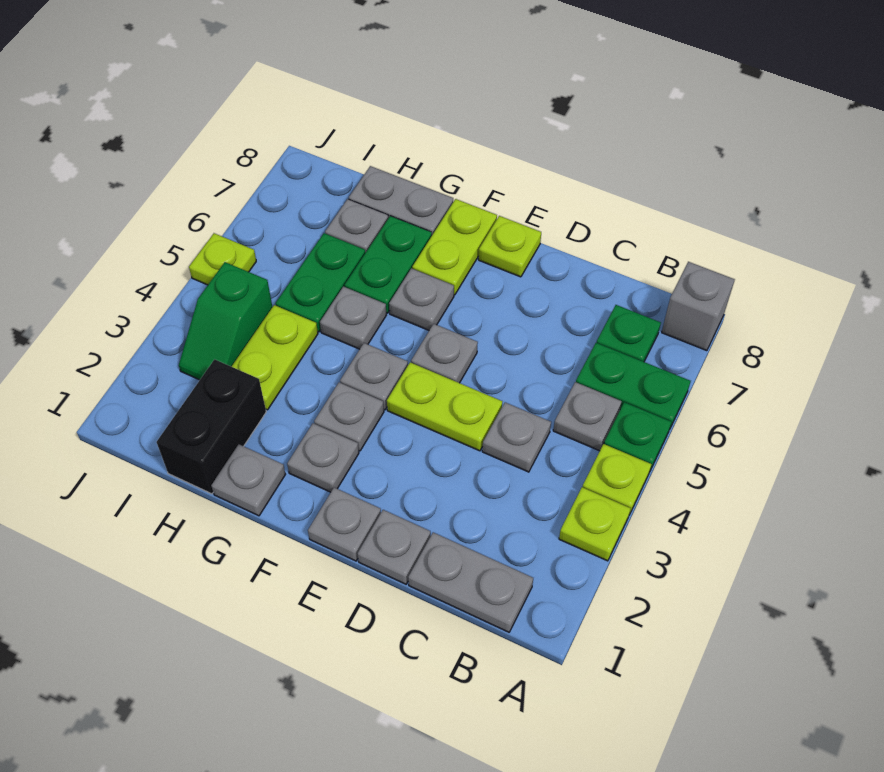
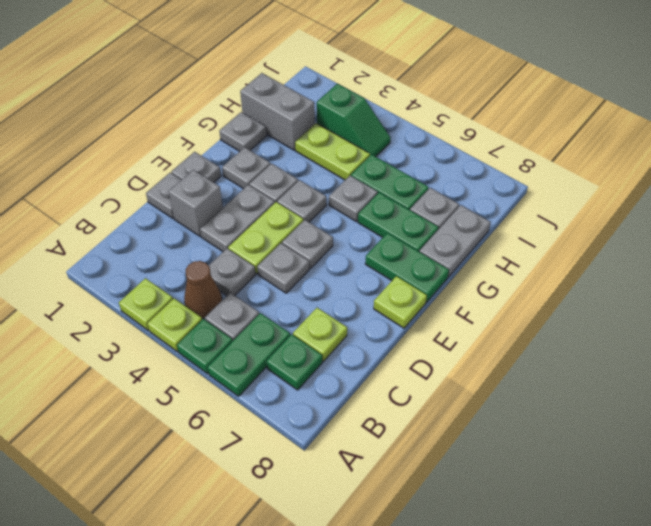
grey brick A8 level 1 -> grey brick D2 level 1
grey plate B1:C1 level 1 -> grey plate D3:E3 level 1
none -> brown cone B4 level 1
grey plate F6 level 1 -> grey plate D5 level 1
lime plate F7:F8 level 1 -> green plate F7:F8 level 1
black brick H1:H2 level 1 -> grey brick H1:H2 level 1
green slope I3:I4 level 1 top 4 -> green slope I3:I4 level 1 top 3
lime plate J5 level 1 -> lime plate C7 level 1

